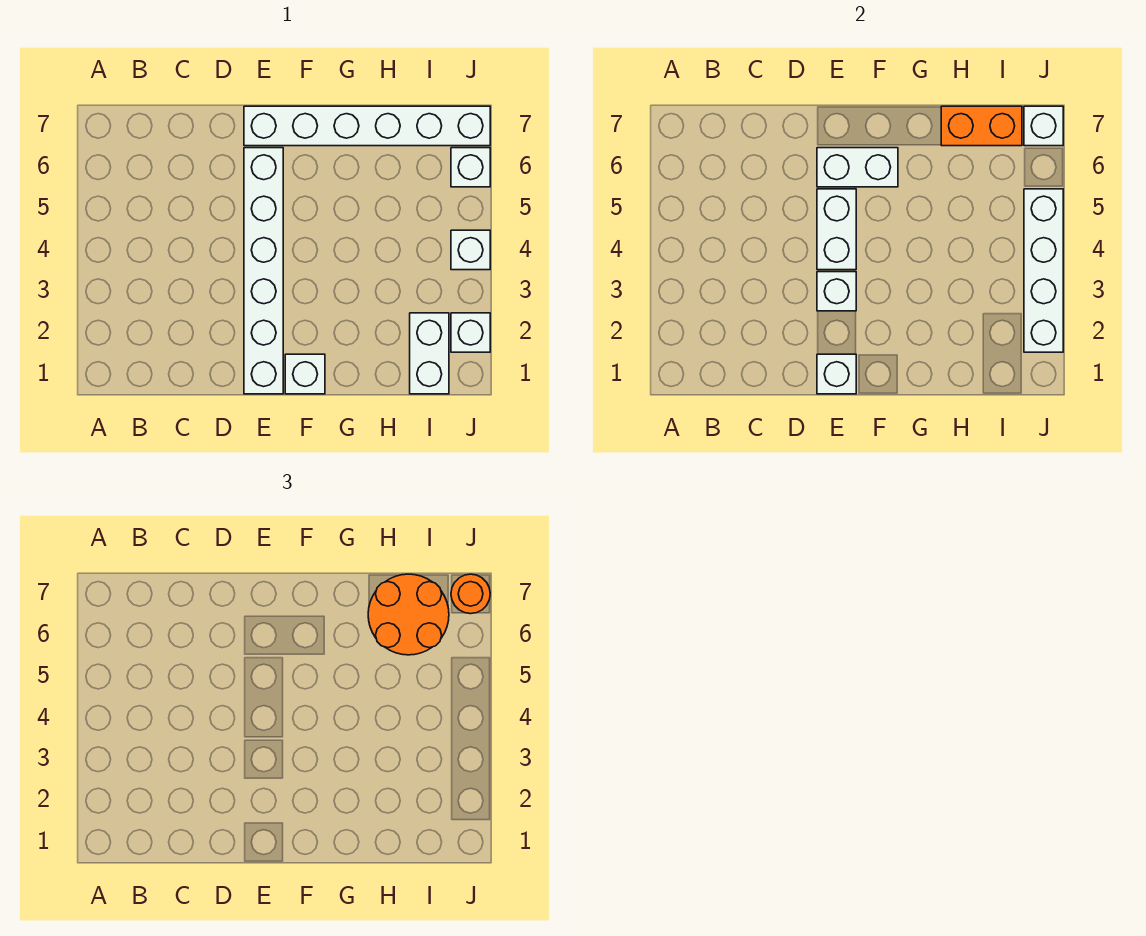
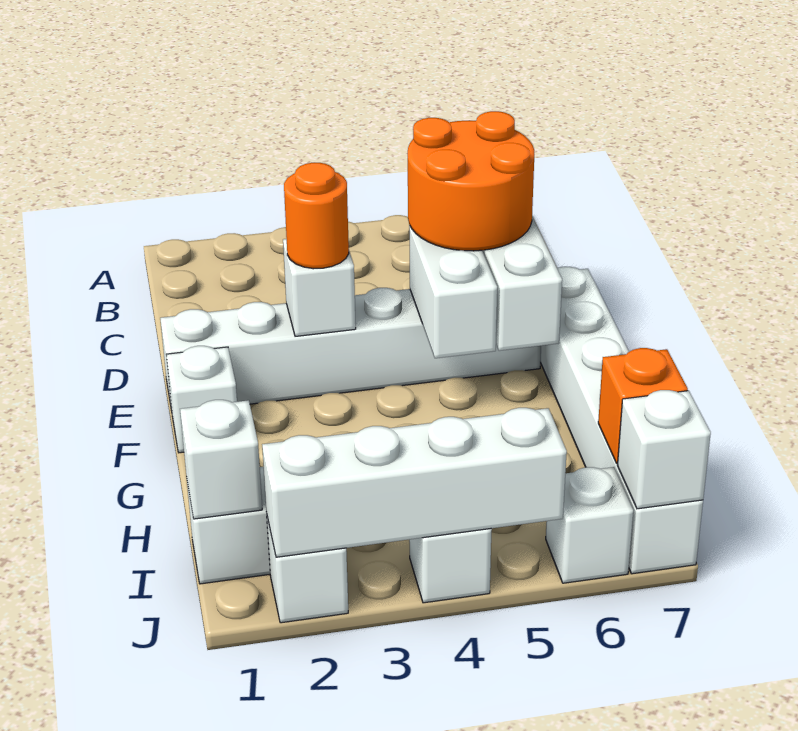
white brick E1 level 2 -> white brick I1 level 2
white brick E4:E5 level 2 -> white brick E5:F5 level 2
orange round brick H6:I7 level 3 -> orange round brick D5:E6 level 3
orange brick H7:I7 level 2 -> orange brick I7 level 2
orange round brick J7 level 3 -> orange round brick E3 level 3

